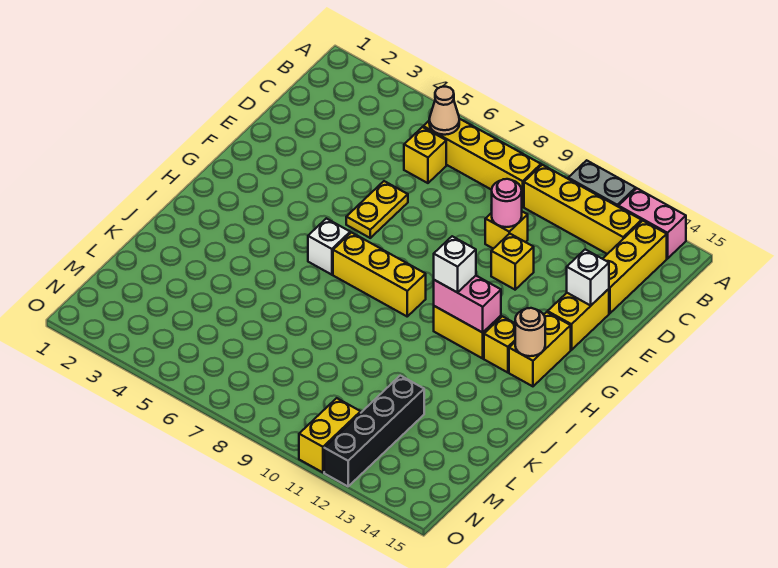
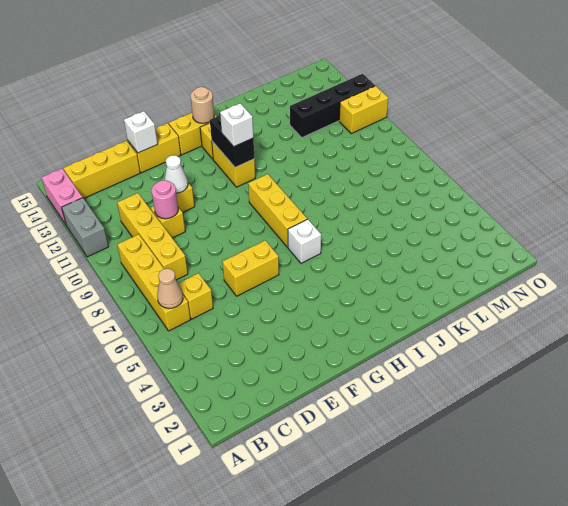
yellow brick B10:B13 level 1 -> yellow brick C8:C11 level 1
yellow plate E6:F6 level 1 -> yellow brick E6:F6 level 1
none -> white cone E11 level 2
pink brick H11:H12 level 2 -> black brick H11:H12 level 2

